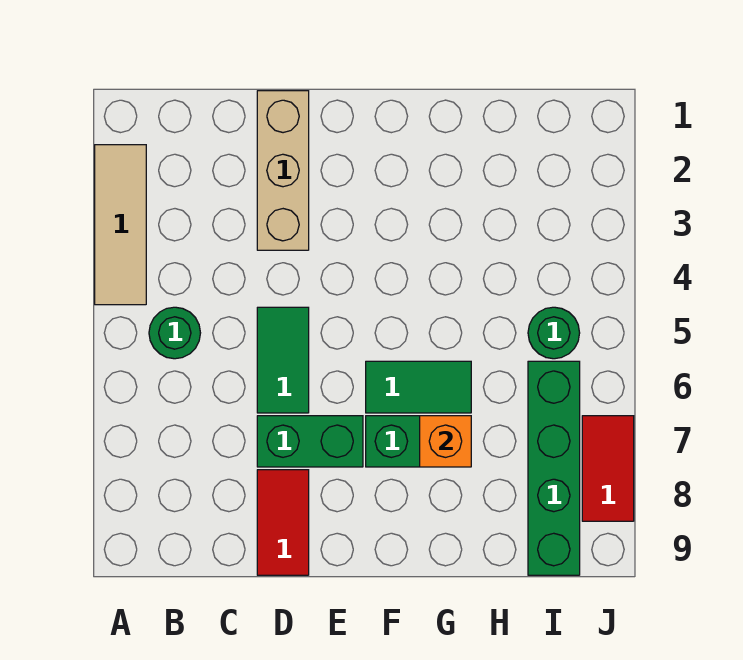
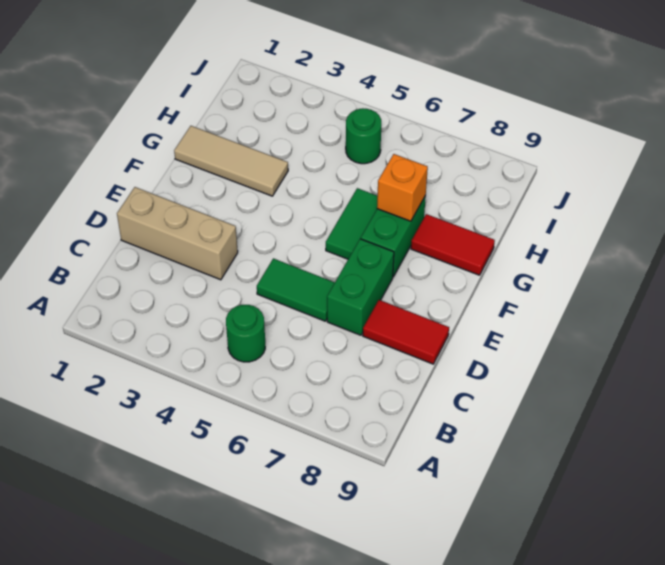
tan tile A2:A4 level 1 -> tan tile G1:G3 level 1
green brick I6:I9 level 1 -> none
red tile J7:J8 level 1 -> red tile G8:G9 level 1

